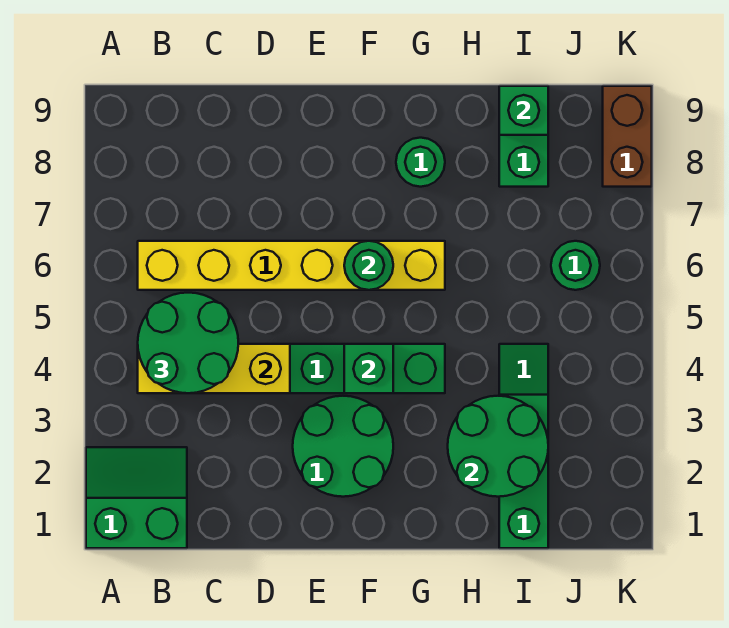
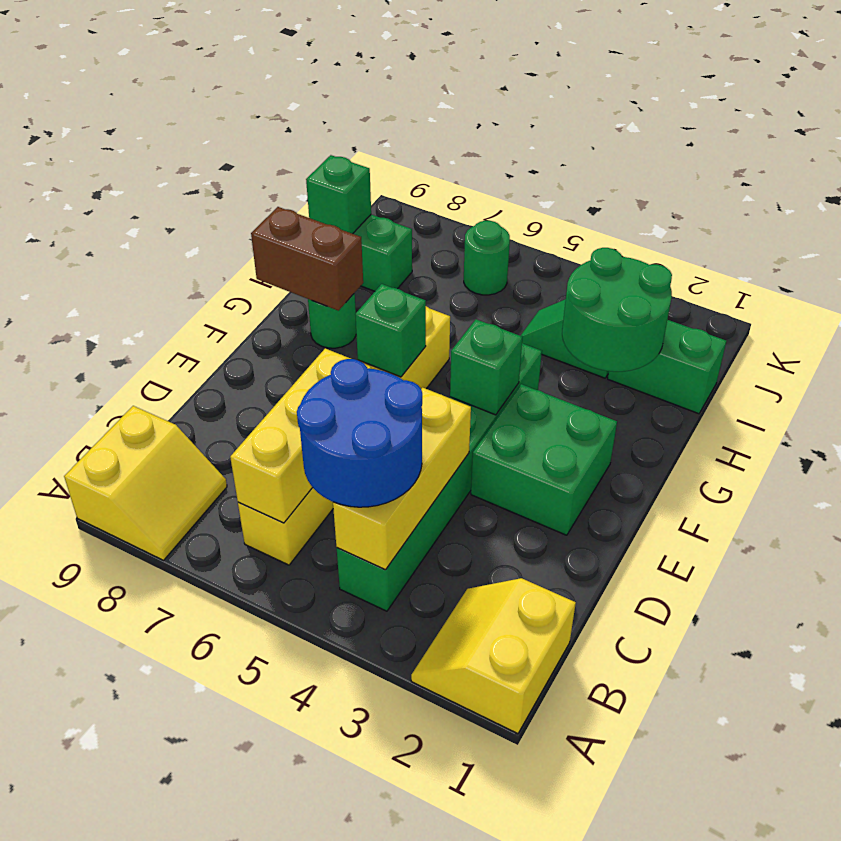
green slope A1:B2 level 1 top 1 -> yellow slope A1:B2 level 1 top 1
none -> yellow slope A8:B9 level 1 top 9
green round brick B4:C5 level 3 -> blue round brick B4:C5 level 3
none -> yellow brick B6:D6 level 2
green round brick E2:F3 level 1 -> green brick E2:F3 level 1
green round brick F6 level 2 -> green brick F6 level 2
brown brick K8:K9 level 1 -> brown brick G8:G9 level 2

